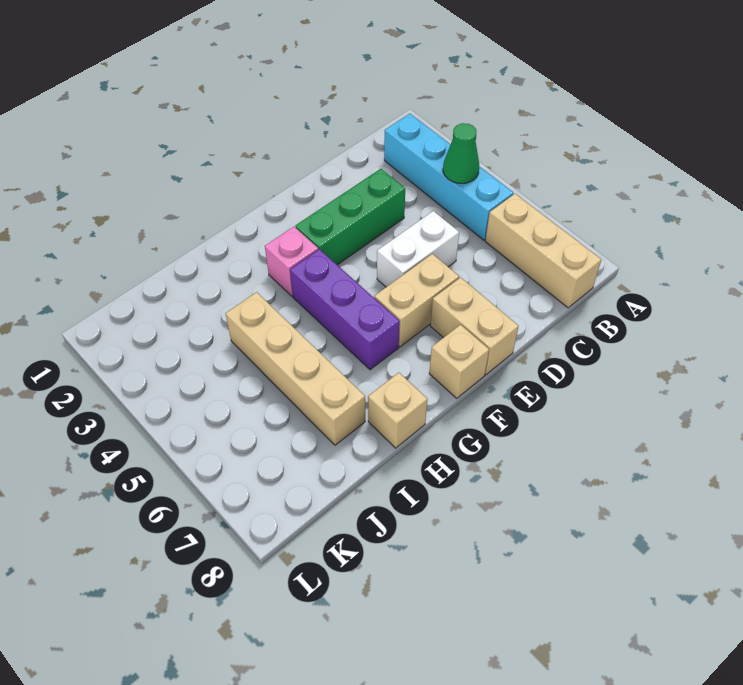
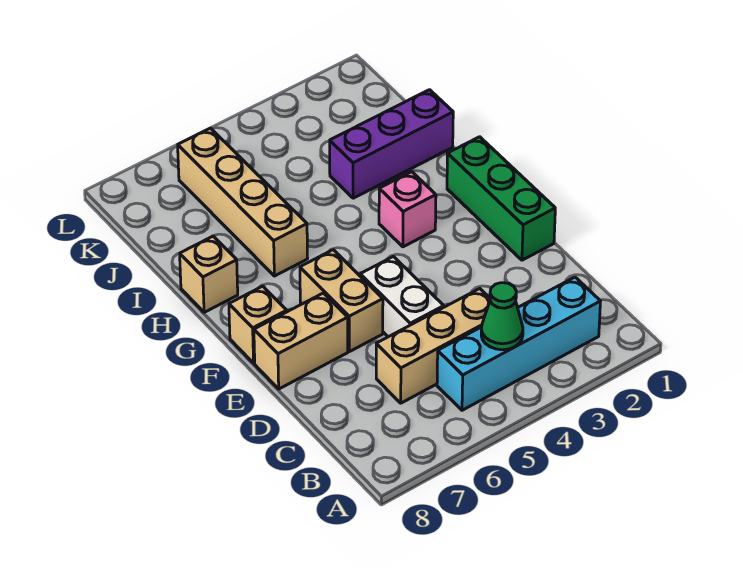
tan brick B6:B8 level 1 -> tan brick C4:C6 level 1
green brick D3:F3 level 1 -> green brick E1:G1 level 1
purple brick G4:G6 level 1 -> purple brick I1:I3 level 1
tan brick I4:I7 level 1 -> tan brick H6:K6 level 1

